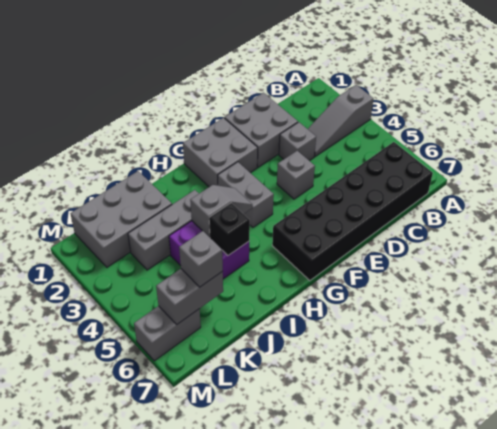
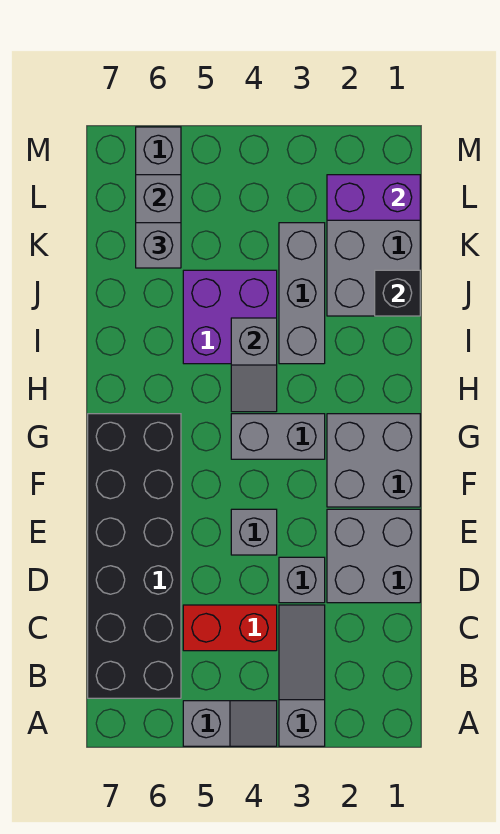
none -> grey slope A4:A5 level 1 top 5
none -> red brick C4:C5 level 1
black brick I5 level 2 -> black brick J1 level 2
none -> purple brick L1:L2 level 2

